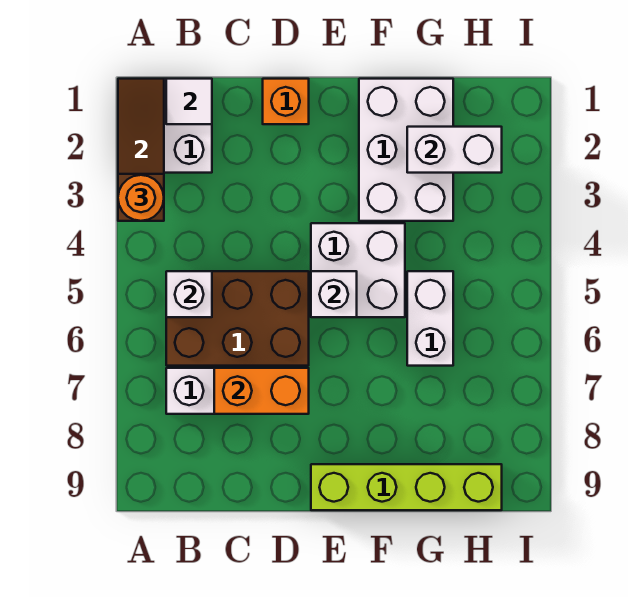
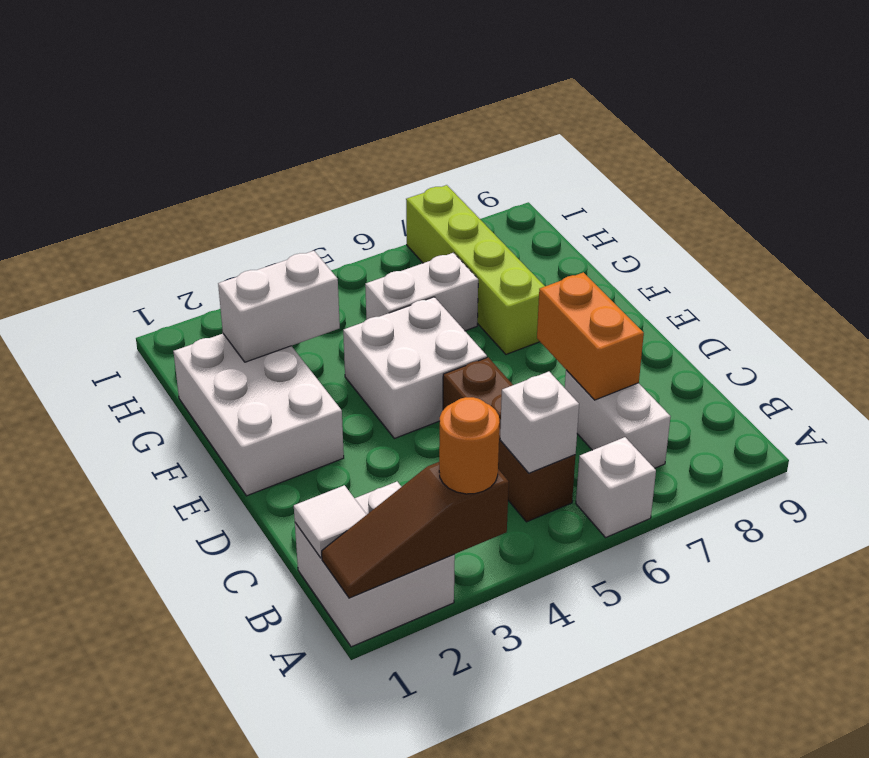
brown brick B5:D6 level 1 -> brown brick B5:D5 level 1
orange brick D1 level 1 -> none
white brick E5 level 2 -> white brick A6 level 1
lime brick E9:H9 level 1 -> lime brick F7:I7 level 1
white brick F1:G3 level 1 -> white brick E1:G2 level 1
white brick G2:H2 level 2 -> white brick G2:G3 level 2

